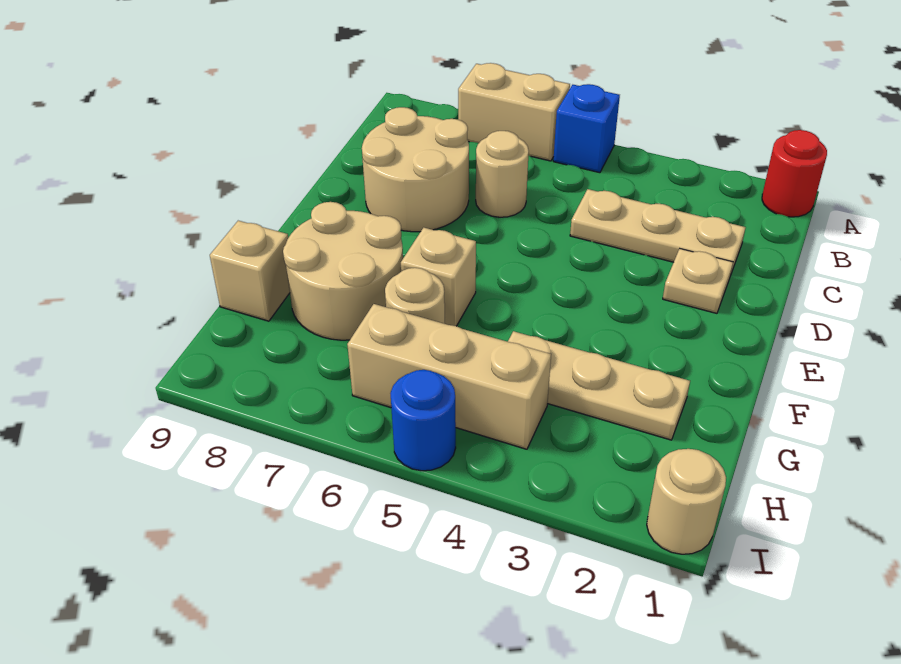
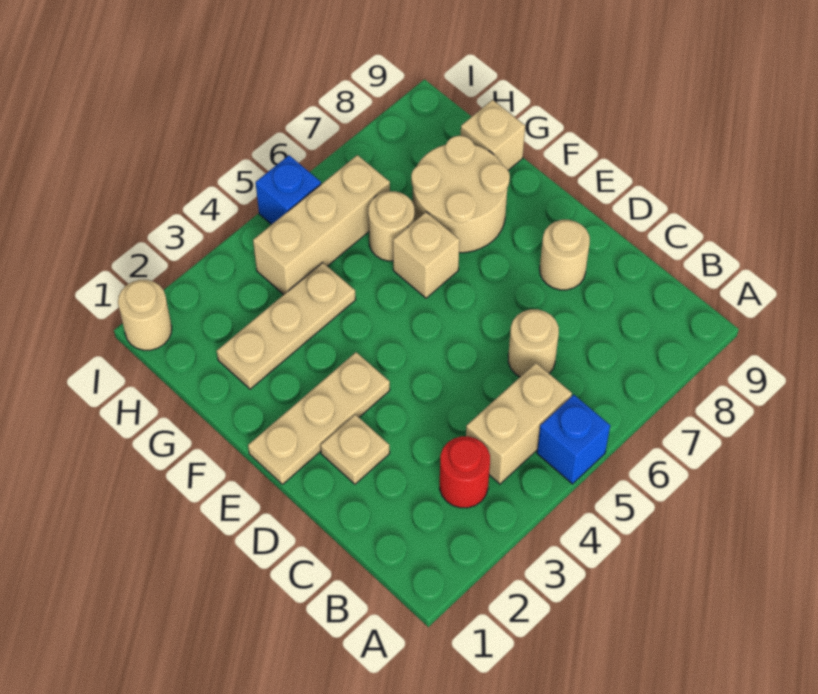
red round brick A1 level 1 -> red round brick B3 level 1
tan brick A6:A7 level 1 -> tan brick B4:B5 level 1
tan plate C2:C4 level 1 -> tan plate E1:E3 level 1
tan round brick C7:D8 level 1 -> tan round brick D8 level 1
blue round brick I5 level 1 -> blue brick I5 level 1

